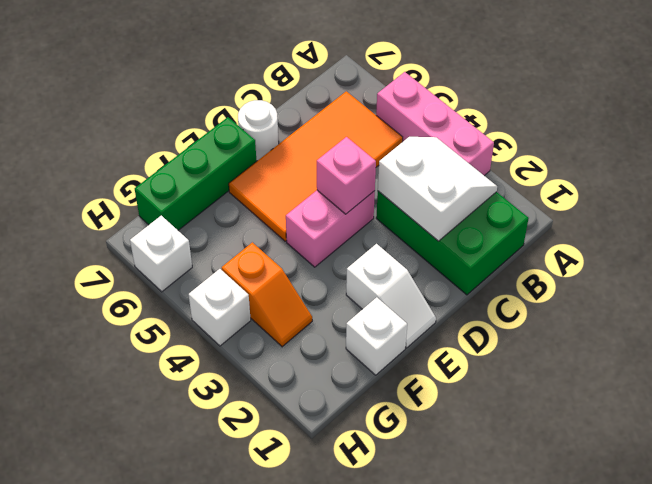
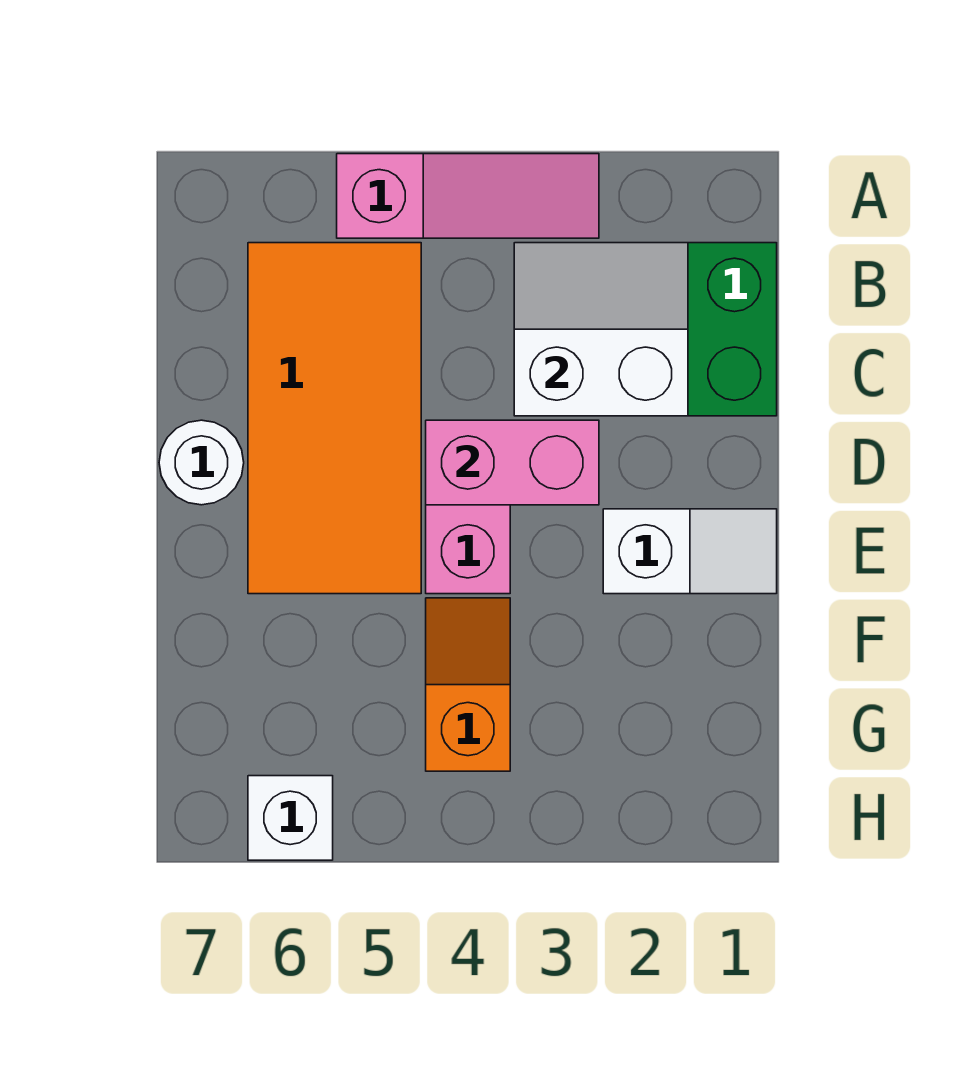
pink brick A3:A5 level 1 -> pink slope A3:A5 level 1 top 5
pink brick D4 level 2 -> pink brick D3:D4 level 2
green brick E7:G7 level 1 -> none
white brick F1 level 1 -> none
orange slope G3:G4 level 1 top 4 -> orange slope F4:G4 level 1 top G
white brick H4 level 1 -> none

